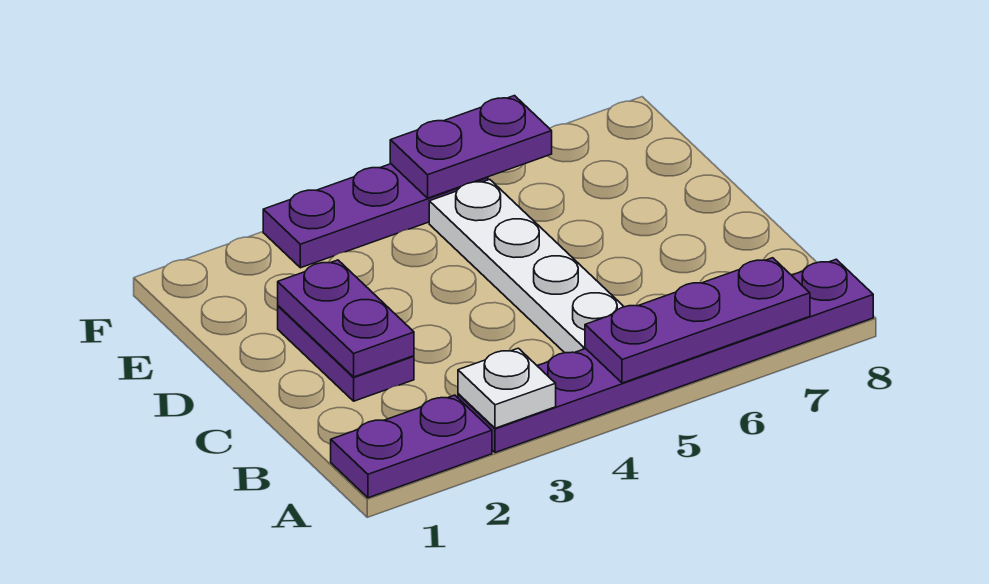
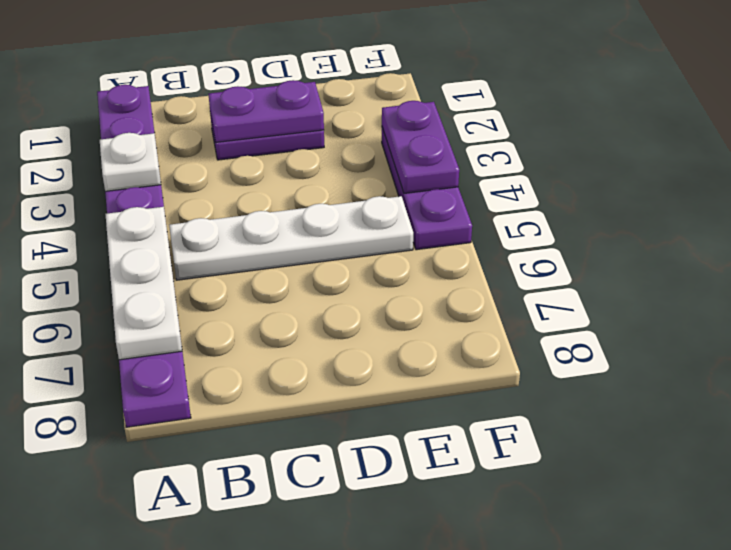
purple plate A5:A7 level 2 -> white plate A5:A7 level 2
purple plate F5:F6 level 2 -> purple plate F3:F4 level 2

